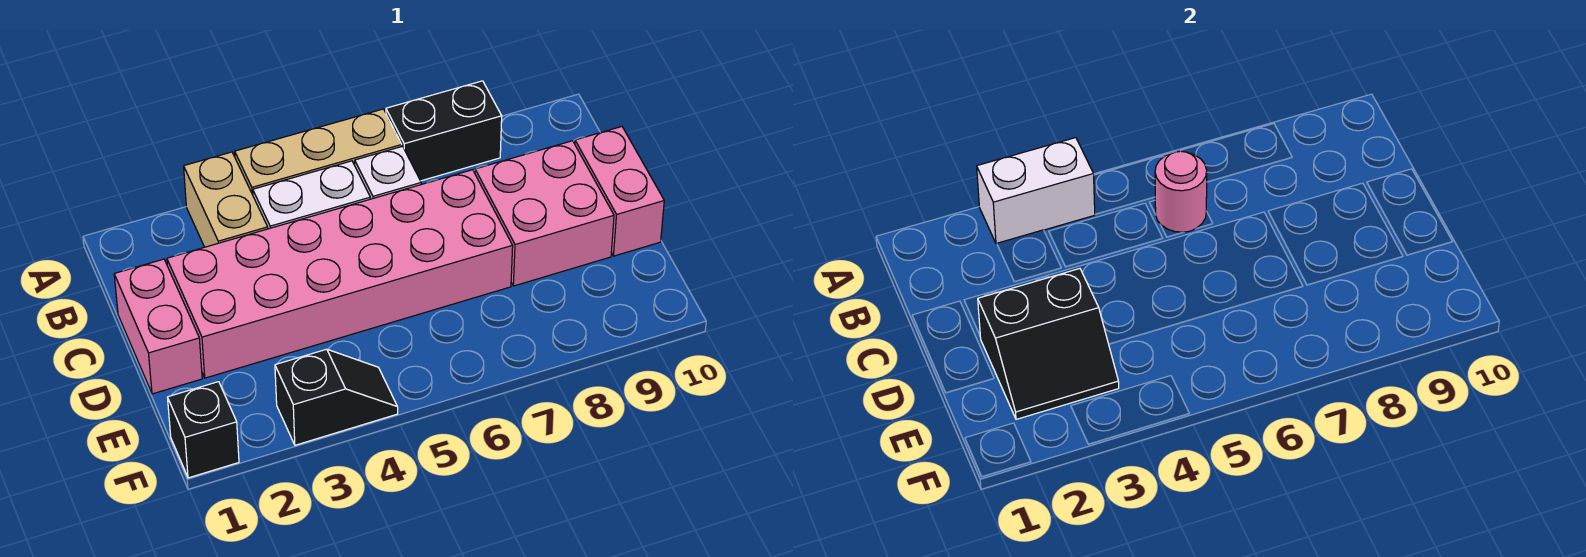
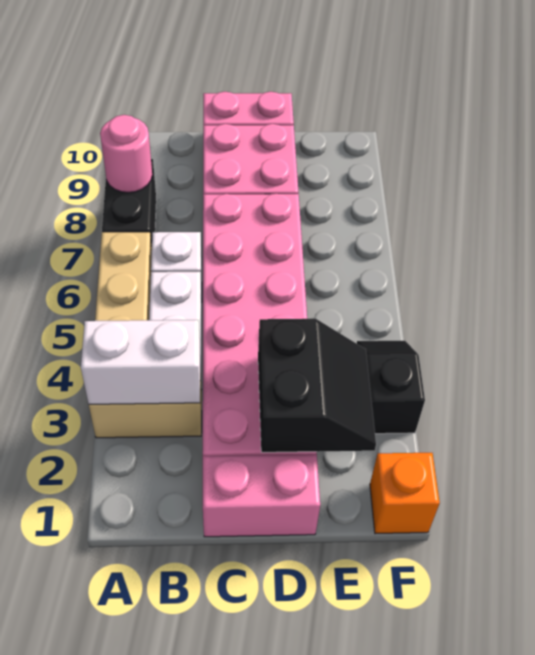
white brick A3:A4 level 2 -> white brick A3:B3 level 2
pink round brick B6 level 2 -> pink round brick A8 level 2
black brick F1 level 1 -> orange brick F1 level 1

